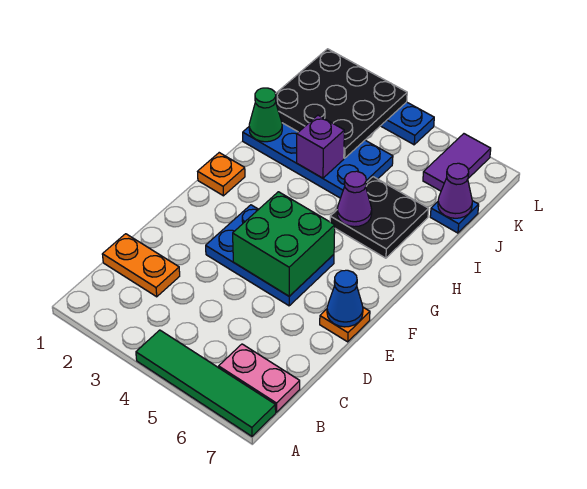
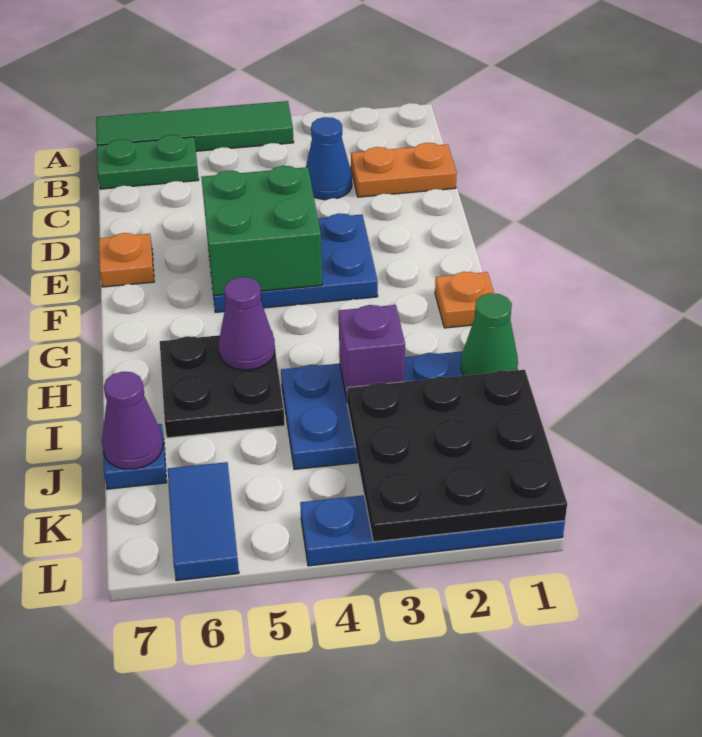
pink plate B6:B7 level 1 -> green plate B6:B7 level 1
blue cone E7 level 2 -> blue cone C3 level 1
purple tile K6:L6 level 1 -> blue tile K6:L6 level 1

